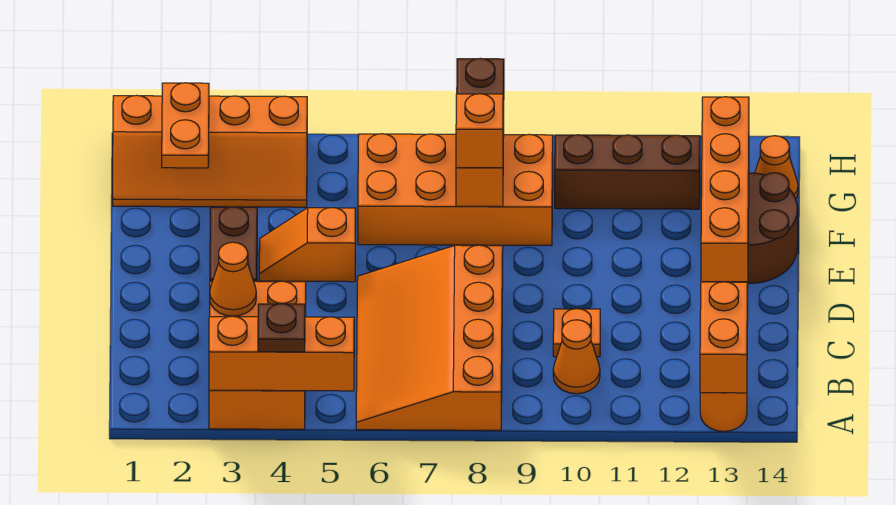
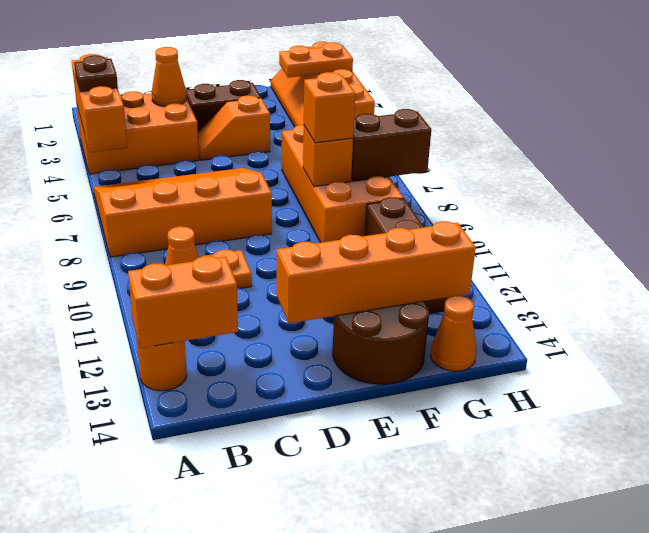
orange slope E4:E5 level 1 top 5 -> orange slope D4:E4 level 1 top E

